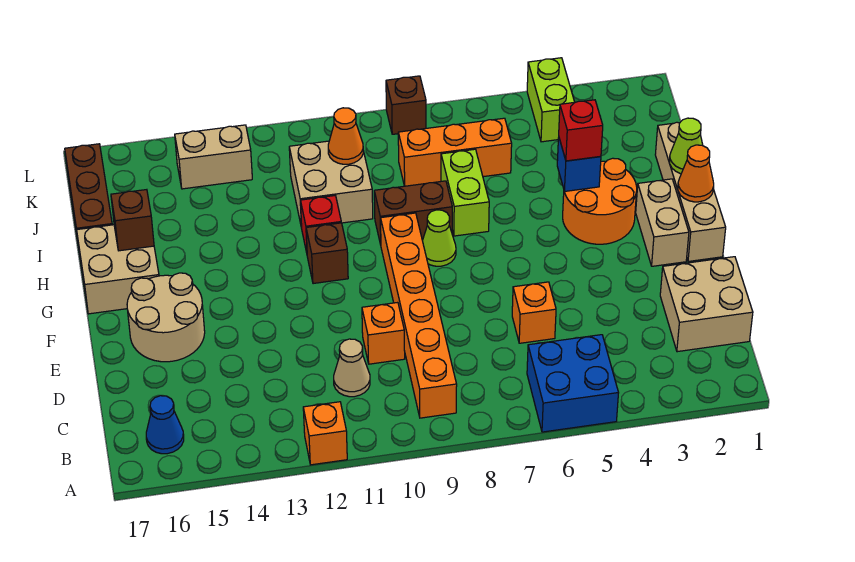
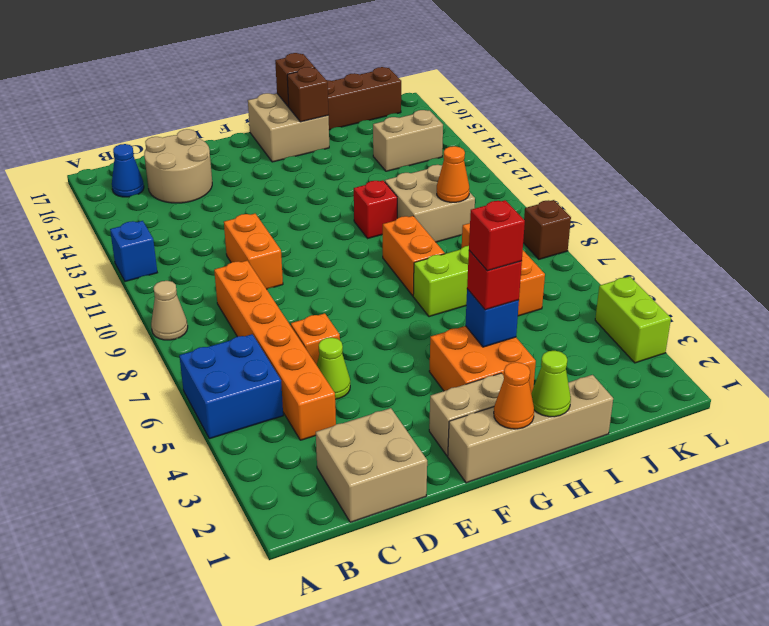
orange brick A12 level 1 -> blue brick A12 level 1
orange brick B9:G9 level 1 -> orange brick C4:C9 level 1
tan cone C11 level 1 -> tan cone A9 level 1
orange brick D10 level 1 -> orange brick D10:D11 level 1
tan round brick E15:F16 level 1 -> tan round brick C15:D16 level 1
orange round brick G3:H4 level 1 -> orange brick G3:H4 level 1
lime cone G8 level 1 -> lime cone D5 level 1
brown brick G11 level 1 -> brown brick H17 level 2
none -> red brick H4 level 4
brown brick H8:H9 level 1 -> orange brick H8:H9 level 1
lime brick K4:L4 level 1 -> lime brick L3:L4 level 1
tan brick K13:K14 level 1 -> tan brick J14:K14 level 1

